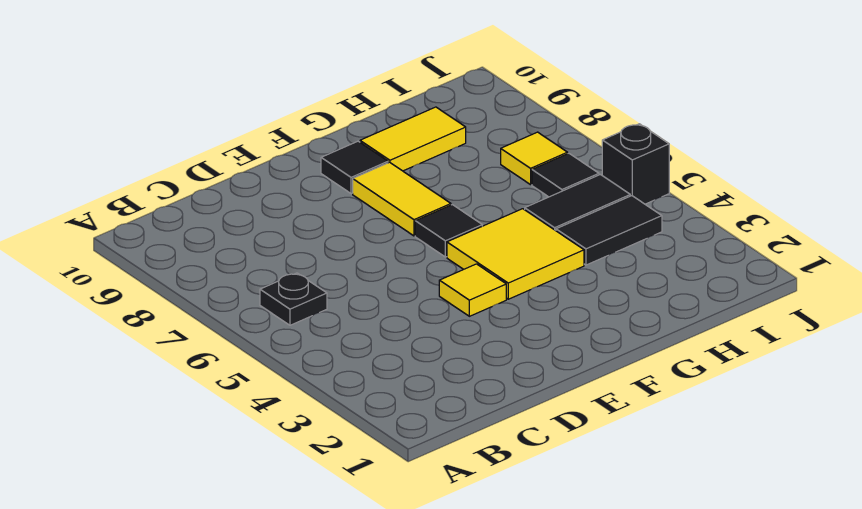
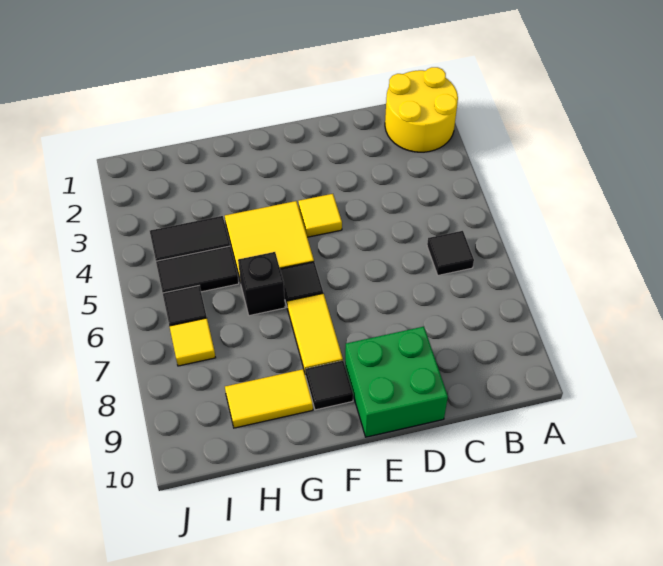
none -> yellow round brick A1:B2 level 1
black plate B6 level 1 -> black tile B6 level 1
none -> green brick D9:E10 level 1
black brick J5 level 1 -> black brick G6 level 1

